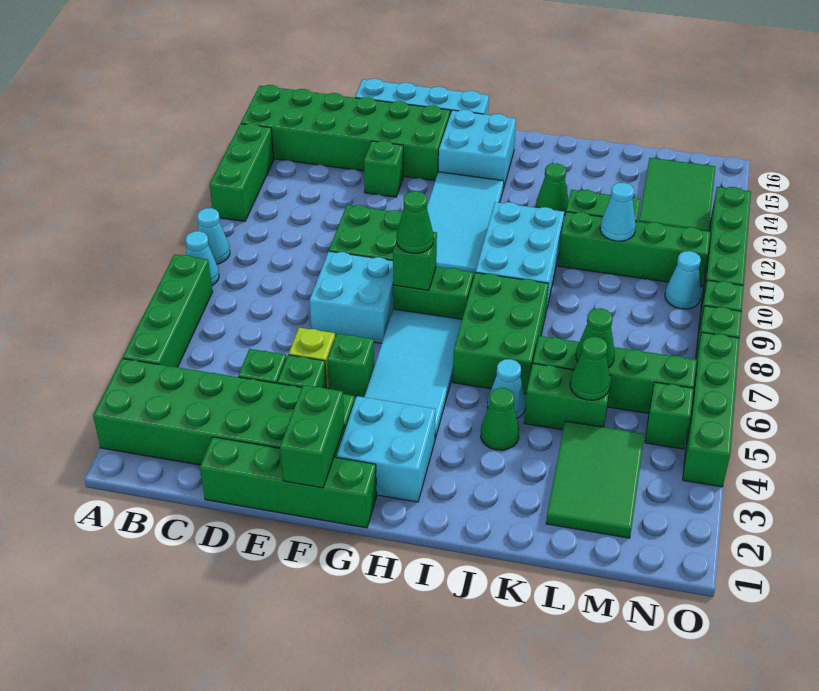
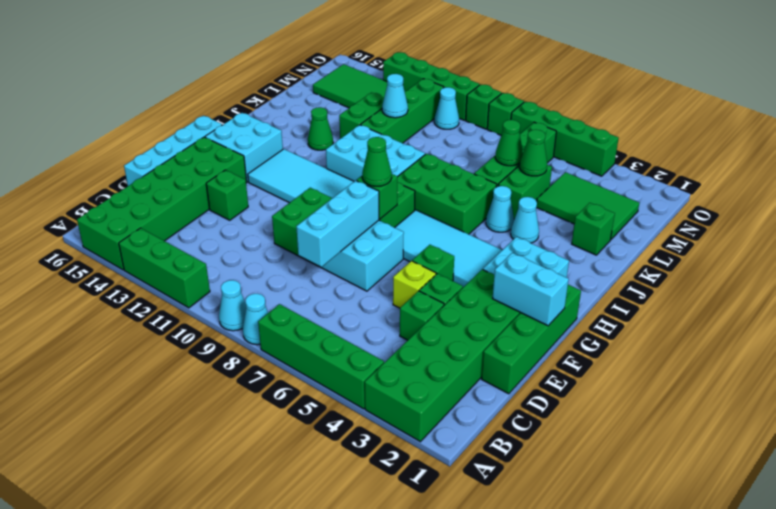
none -> cyan brick D8:F8 level 2
green brick F1:F2 level 2 -> cyan brick F1:F2 level 2
green cone J4 level 1 -> cyan cone J4 level 1
green brick N5 level 1 -> green brick K2 level 1

